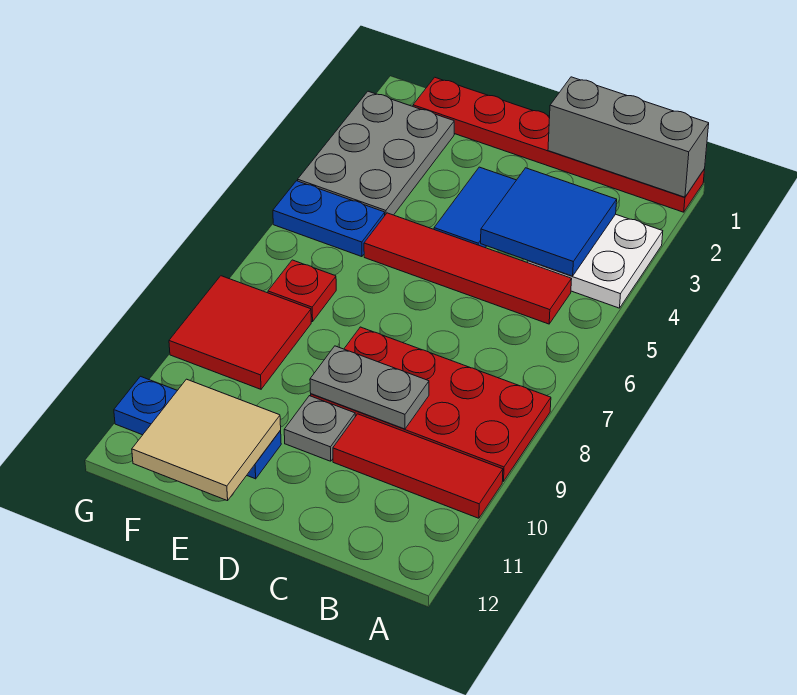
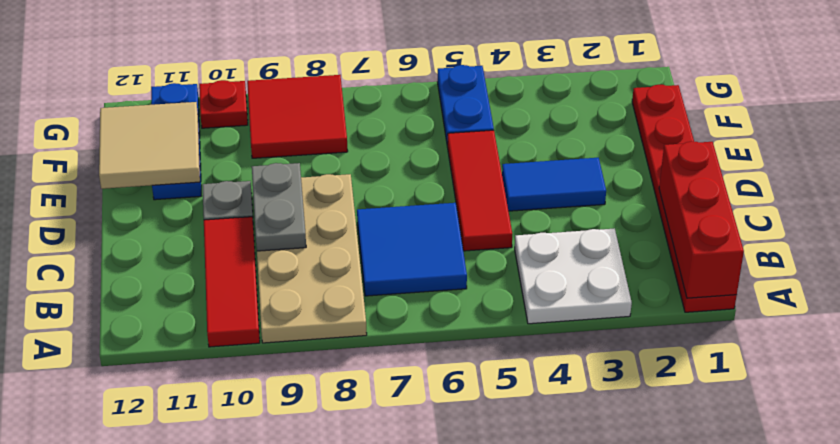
grey brick A1:C1 level 2 -> red brick A1:C1 level 2
red plate A8:D9 level 1 -> tan plate A8:D9 level 1
blue tile B3:C4 level 2 -> blue tile B6:C7 level 1
red tile B5:E5 level 1 -> red tile C5:E5 level 1
grey plate F2:G4 level 1 -> none
red plate F7 level 1 -> red plate G10 level 1

